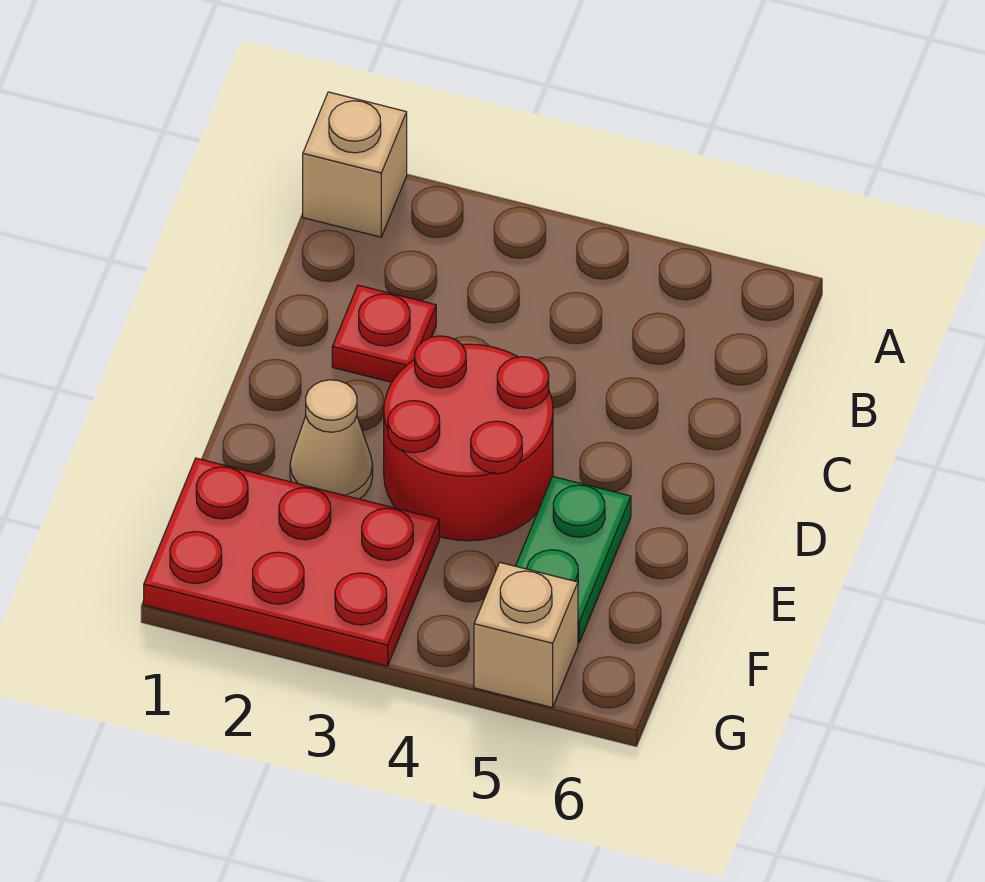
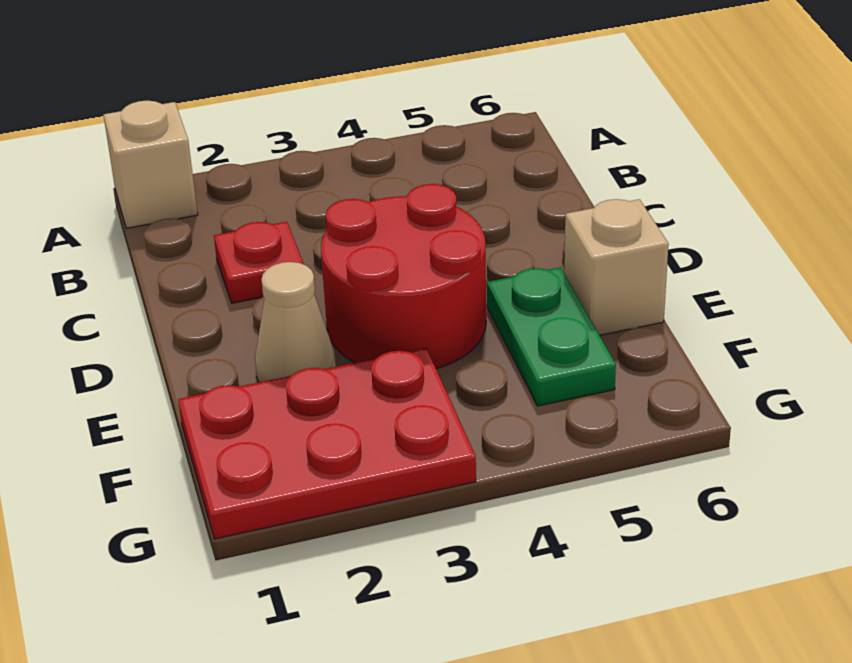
tan brick G5 level 1 -> tan brick E6 level 1

